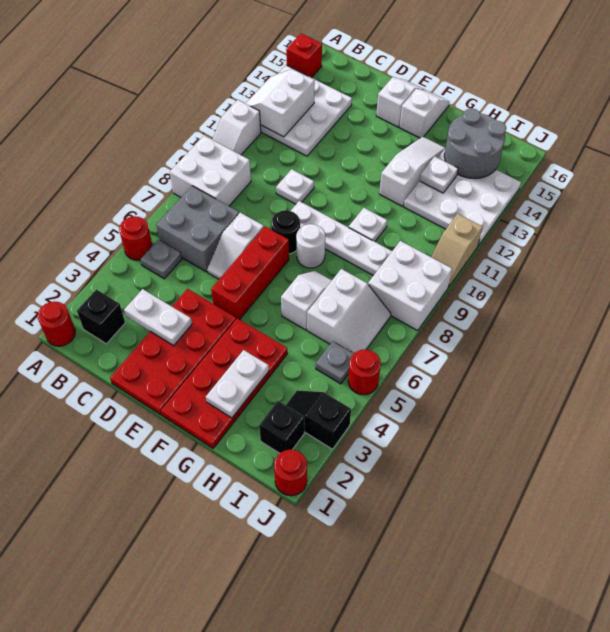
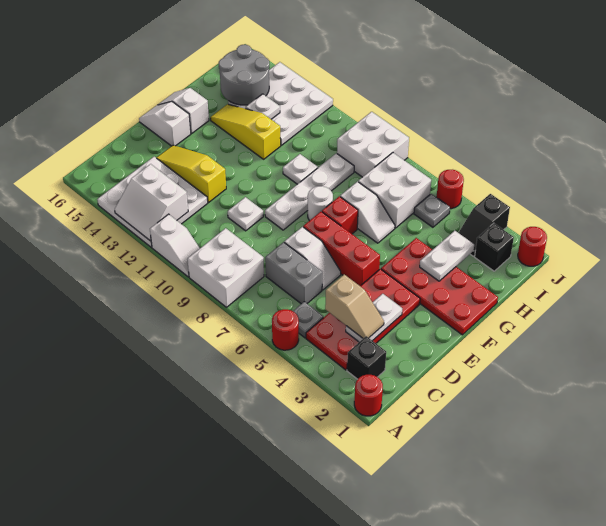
red brick A15 level 1 -> red brick F7 level 1
grey brick B6:C7 level 1 -> grey brick C6:C7 level 1
red plate D1:E4 level 1 -> red plate B3:E4 level 1
none -> yellow slope D12:D14 level 1 top 12
black round brick E8 level 1 -> none
white plate G2:G3 level 2 -> white plate G3:H3 level 2
white slope G6:G7 level 1 top 6 -> white slope G6:G7 level 1 top 7
white slope G12:G14 level 1 top 12 -> yellow slope G12:G14 level 1 top 12
white slope H6:I7 level 1 top H -> white brick H6:I7 level 1
tan slope J10:J11 level 1 top 11 -> tan slope C3:C4 level 3 top 4

